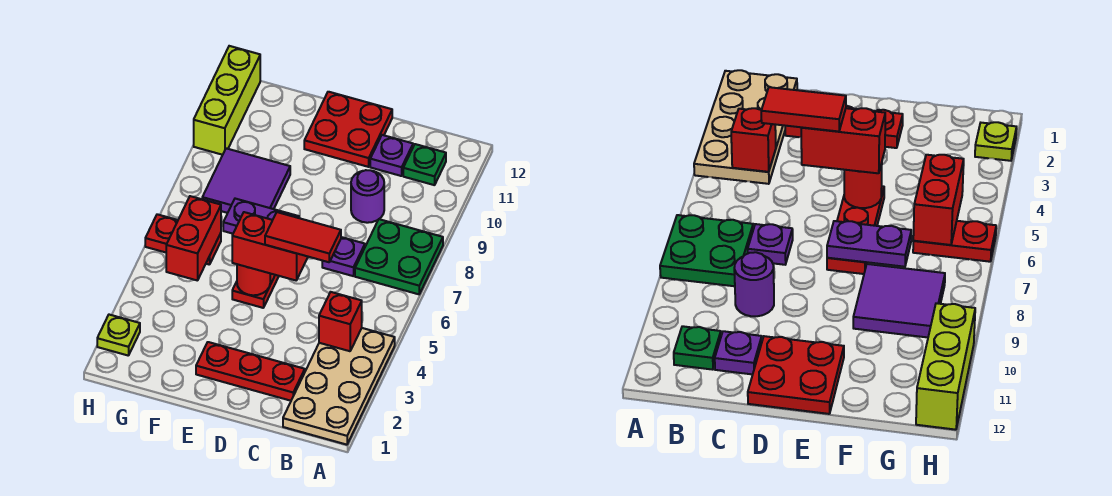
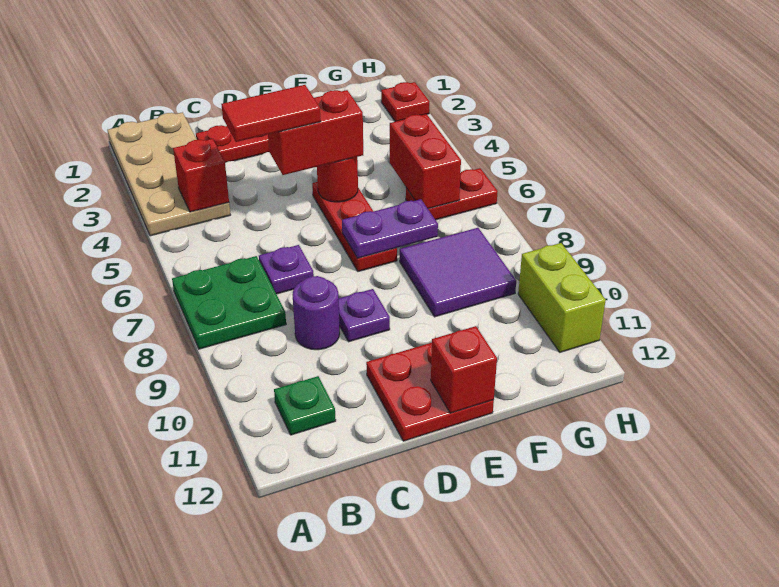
purple plate C11 level 1 -> purple plate D9 level 1
none -> red brick E12 level 2
lime plate H2 level 1 -> red plate H2 level 1
lime brick H10:H12 level 1 -> lime brick H10:H11 level 1

